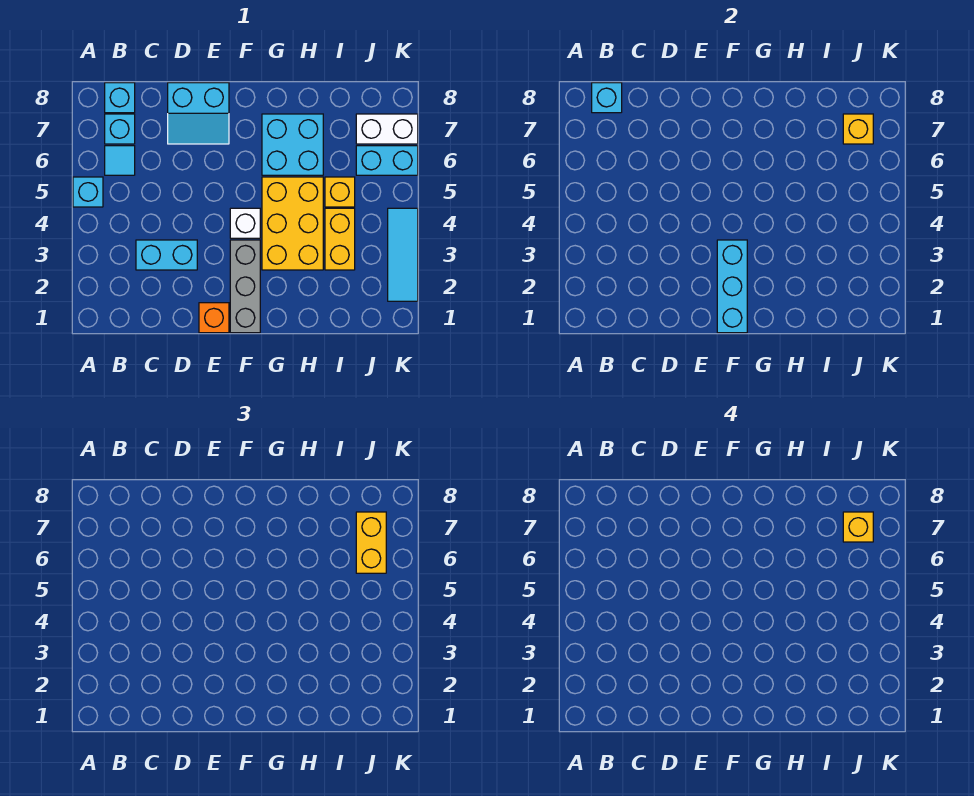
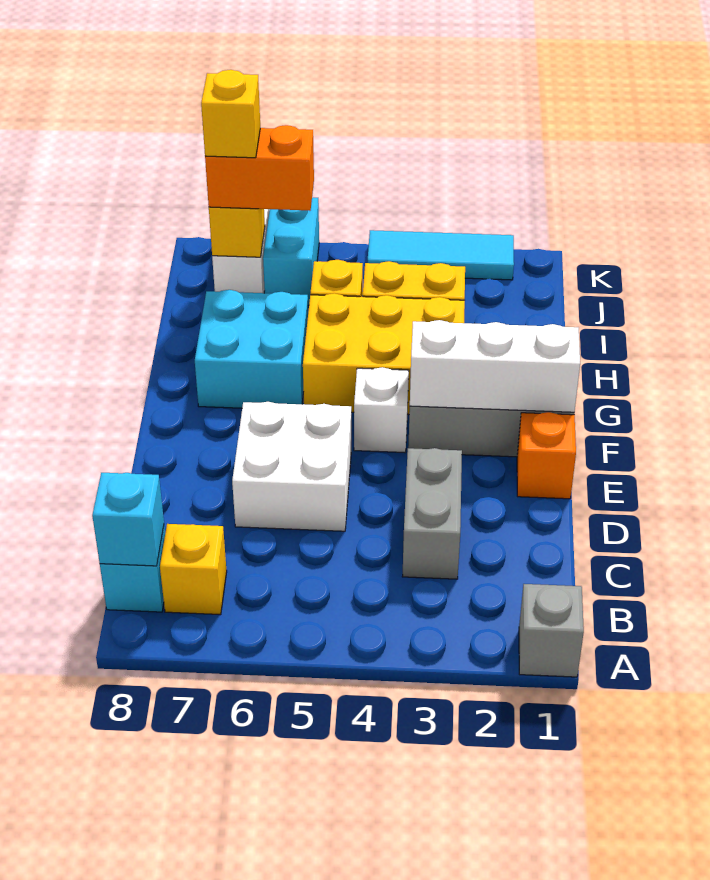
none -> grey brick A1 level 1
cyan brick A5 level 1 -> none
cyan tile B6 level 1 -> none
cyan brick B7 level 1 -> yellow brick B7 level 1
cyan brick C3:D3 level 1 -> grey brick C3:D3 level 1
none -> white brick D5:E6 level 1
cyan slope D7:E8 level 1 top 8 -> none
cyan brick F1:F3 level 2 -> white brick F1:F3 level 2
yellow brick J6:J7 level 3 -> orange brick J6:J7 level 3

